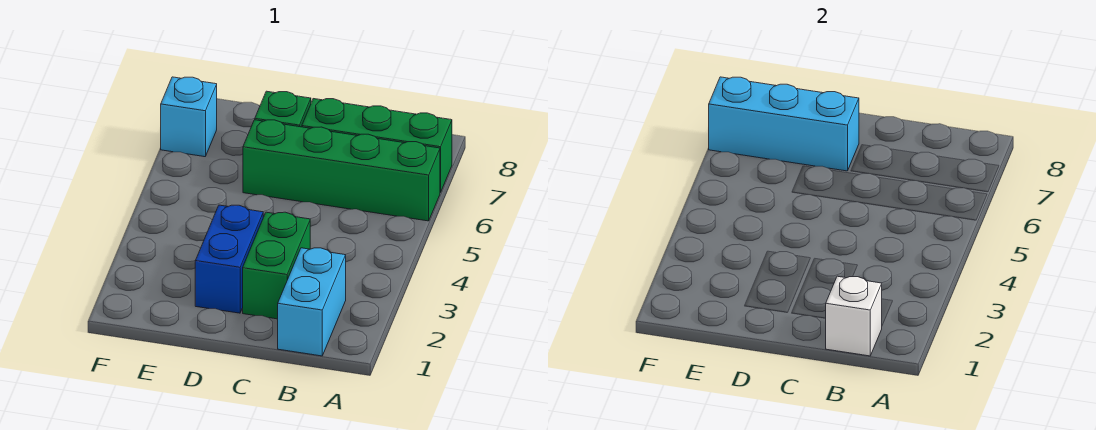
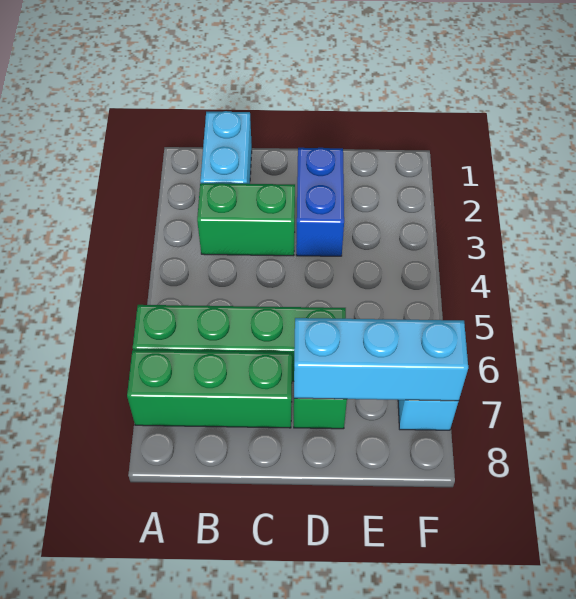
white brick B1 level 2 -> none
green brick C2:C3 level 1 -> green brick B3:C3 level 1

